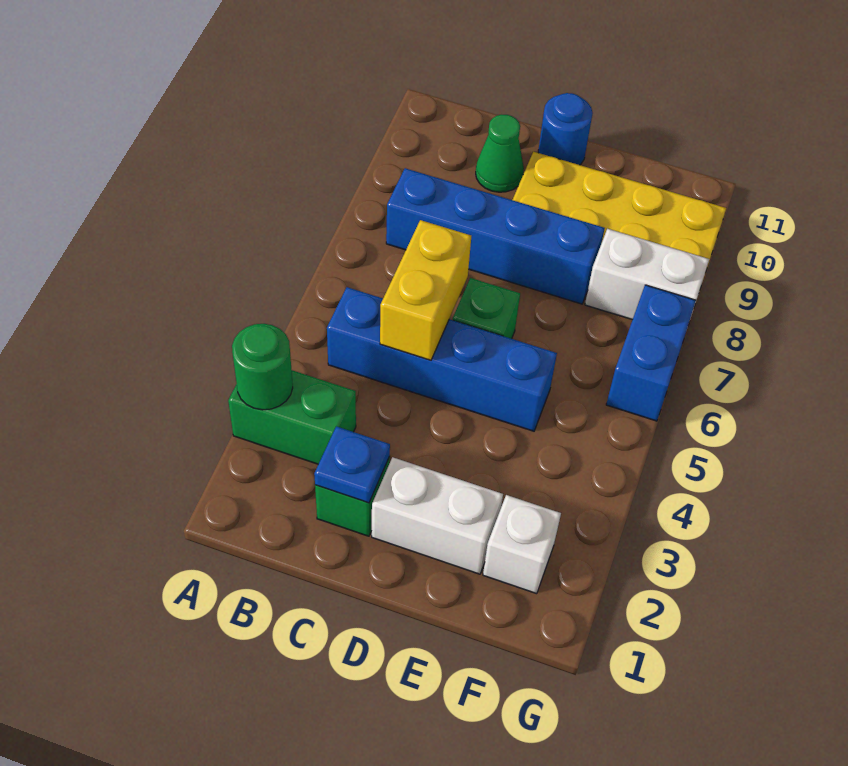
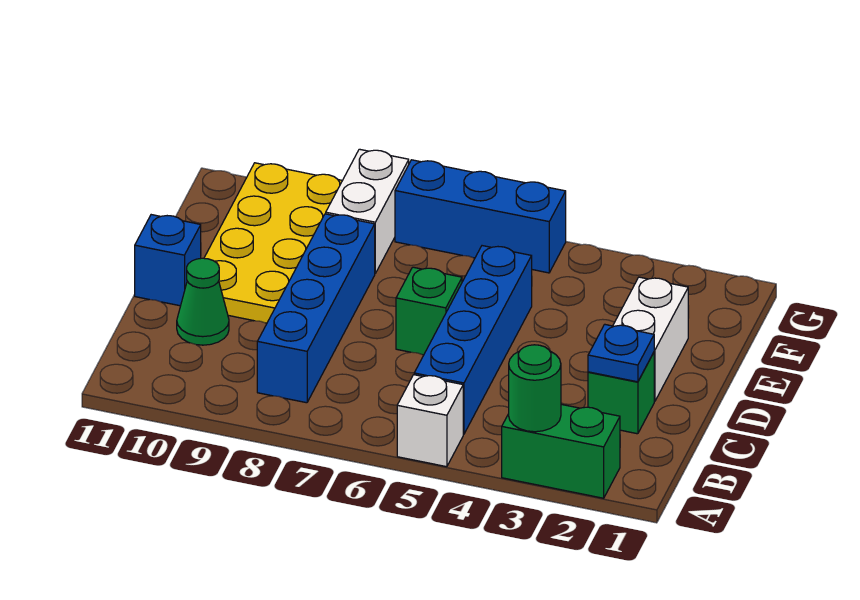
green brick A3:B3 level 1 -> green brick A2:A3 level 1
yellow brick C5:C6 level 2 -> none
blue round brick D11 level 1 -> blue brick D11 level 1
white brick F2 level 1 -> white brick A5 level 1
blue brick G6:G7 level 1 -> blue brick G5:G7 level 1

